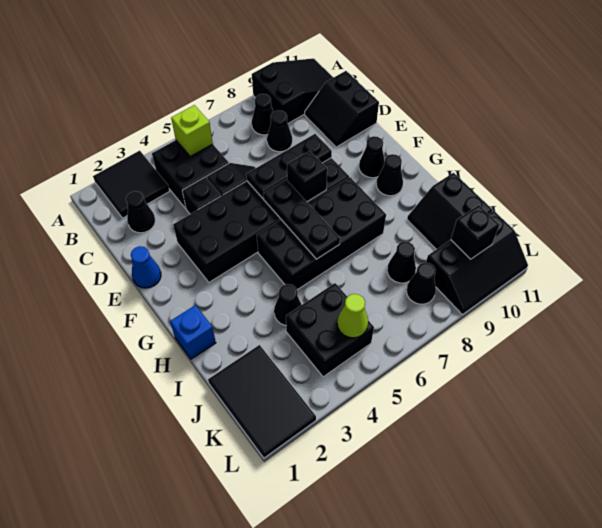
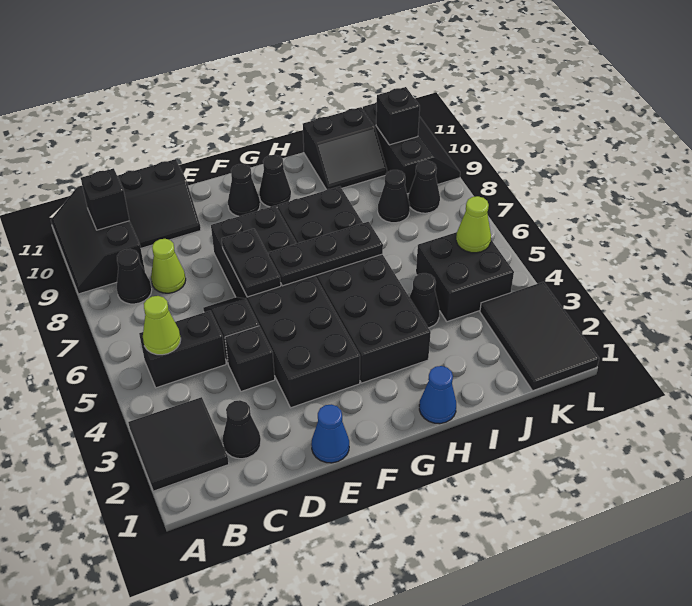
black slope A9:B11 level 1 top 9 -> black slope A9:B11 level 1 top B
black brick B4:C5 level 1 -> black brick B5:C5 level 1
lime brick B5 level 2 -> lime cone B5 level 2
black cone C8 level 1 -> lime cone C8 level 1
black plate E6:E8 level 2 -> black plate E6:E7 level 2
black brick F7 level 2 -> black brick B10 level 2
black brick G5:H8 level 1 -> black brick G3:H8 level 1
blue brick H1 level 1 -> blue cone H1 level 1
black tile J1:L2 level 1 -> black tile K1:L3 level 1

